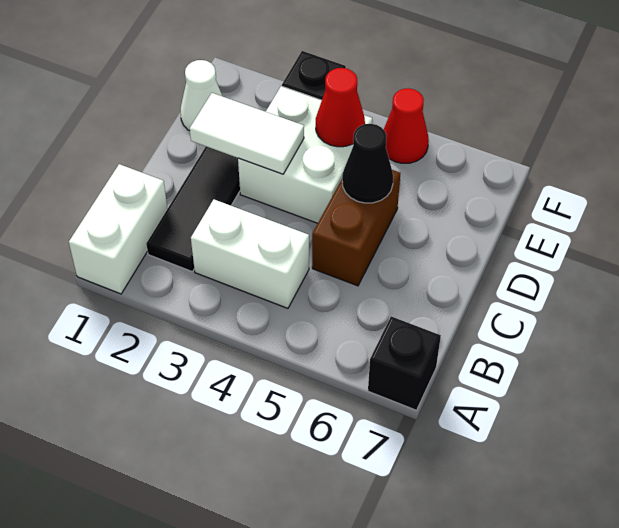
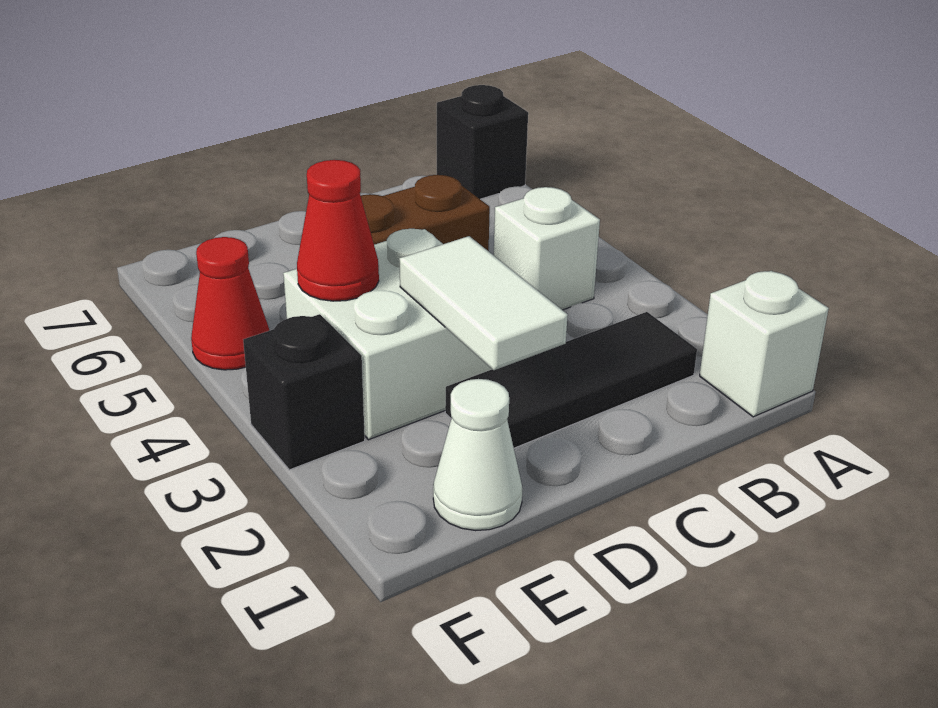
white brick A1:B1 level 1 -> white brick A1 level 1
white brick B3:B4 level 1 -> white brick B4 level 1
black cone D5 level 2 -> none

